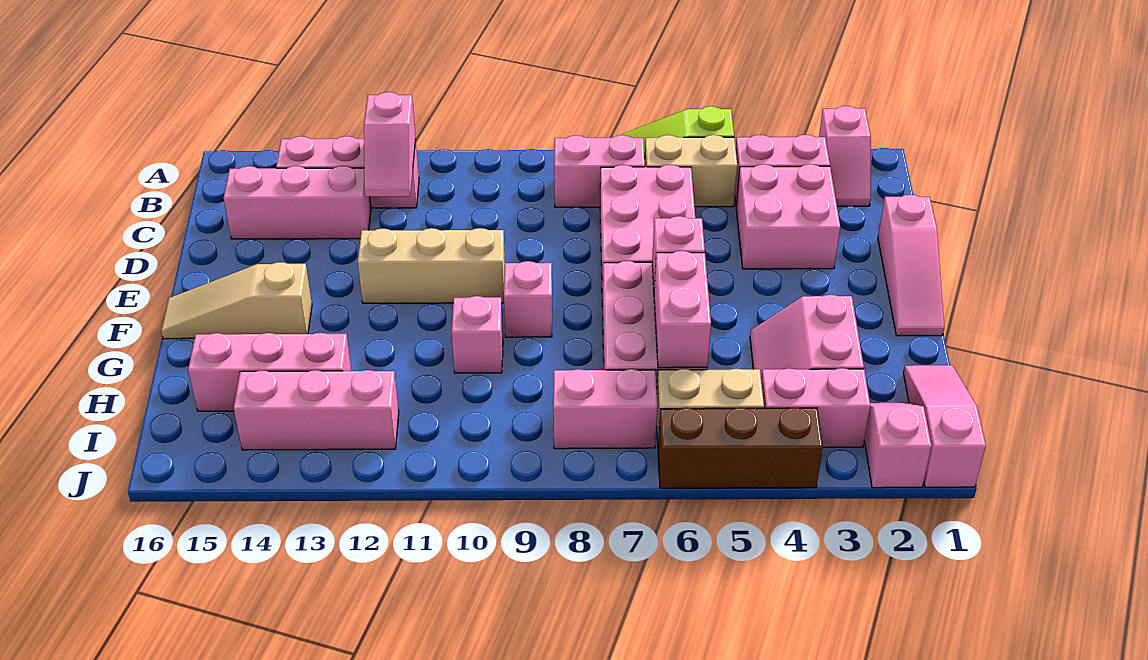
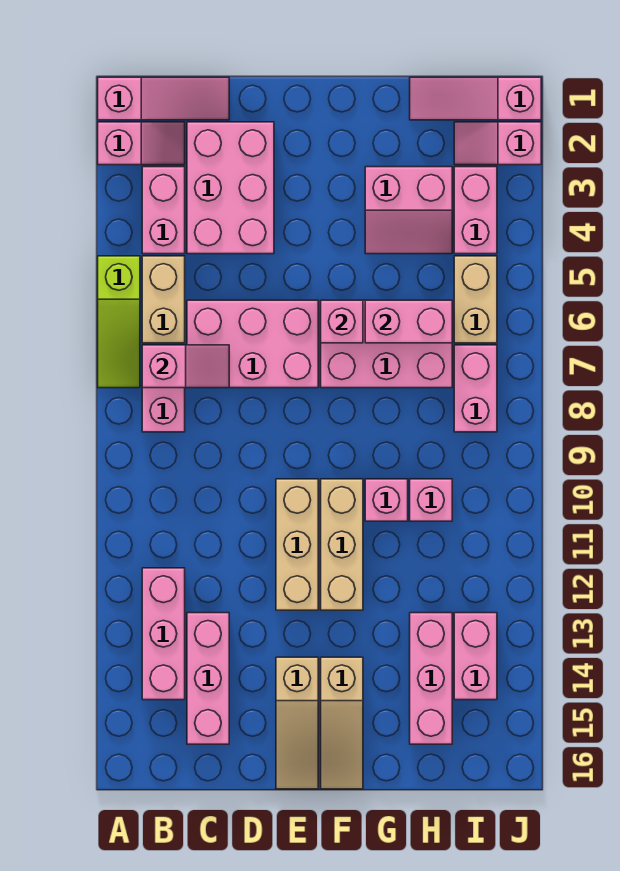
pink slope B12:C12 level 2 top B -> pink slope B7:C7 level 2 top B
pink brick C3:D4 level 1 -> pink brick C2:D4 level 1
pink slope D1:F1 level 1 top D -> pink slope A1:C1 level 1 top A
none -> tan slope E14:E16 level 1 top 14
pink brick F9 level 1 -> pink brick H10 level 1
none -> tan brick F10:F12 level 1
pink brick I12:I14 level 1 -> pink brick I13:I14 level 1
brown brick J4:J6 level 1 -> none

